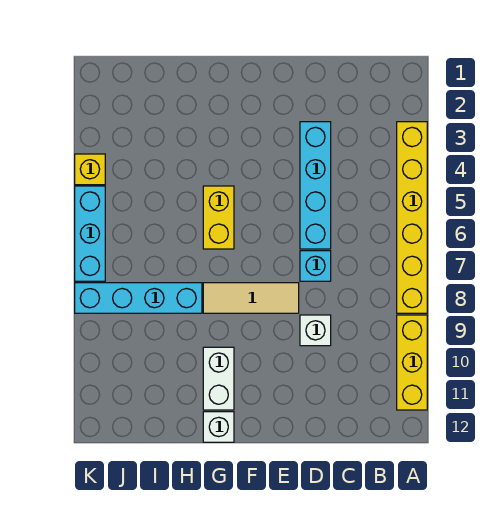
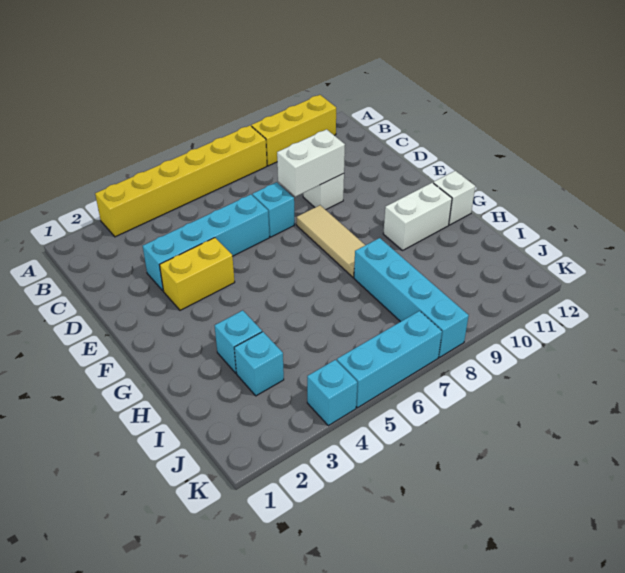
none -> white brick D8:D9 level 2
yellow brick G5:G6 level 1 -> yellow brick E3:E4 level 1
none -> cyan brick H3 level 1
none -> cyan brick I3 level 1
yellow brick K4 level 1 -> cyan brick K4 level 1

